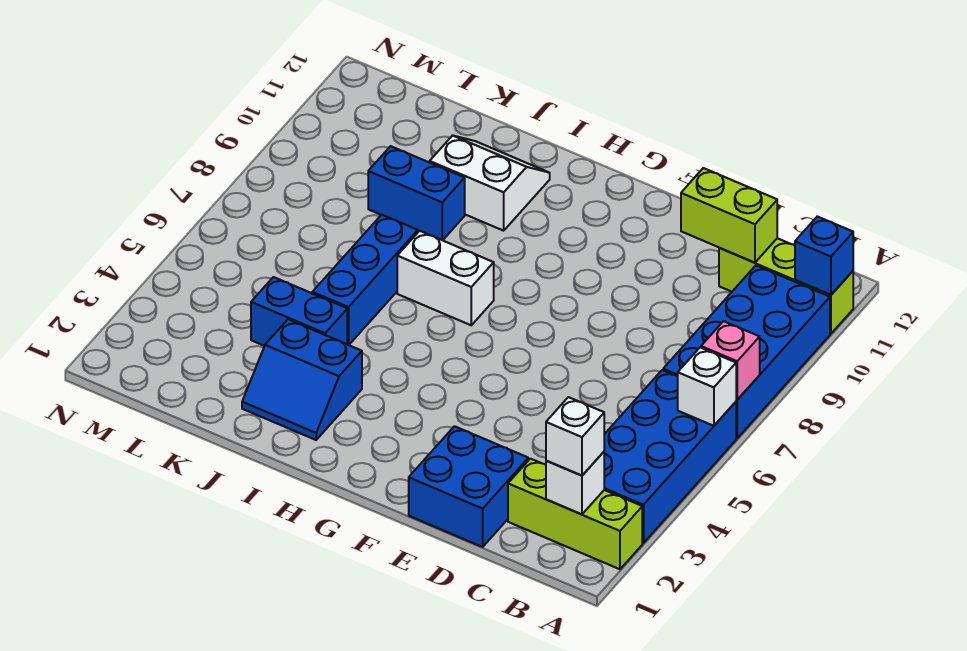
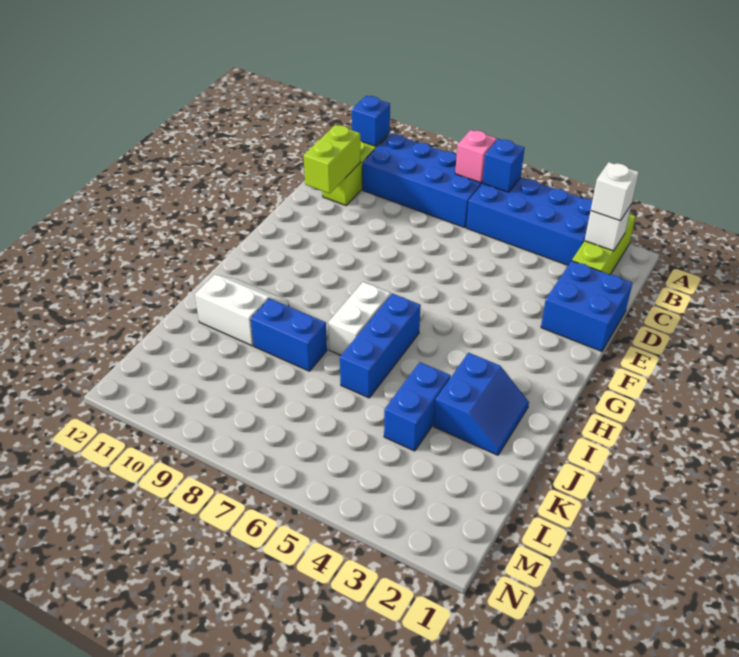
white brick A6 level 2 -> blue brick A6 level 2
white slope I10:J11 level 1 top 10 -> white slope I10:J11 level 1 top J
blue brick J5:J7 level 1 -> blue brick H6:J6 level 1
blue brick J9:K9 level 1 -> blue brick J8:J9 level 1

